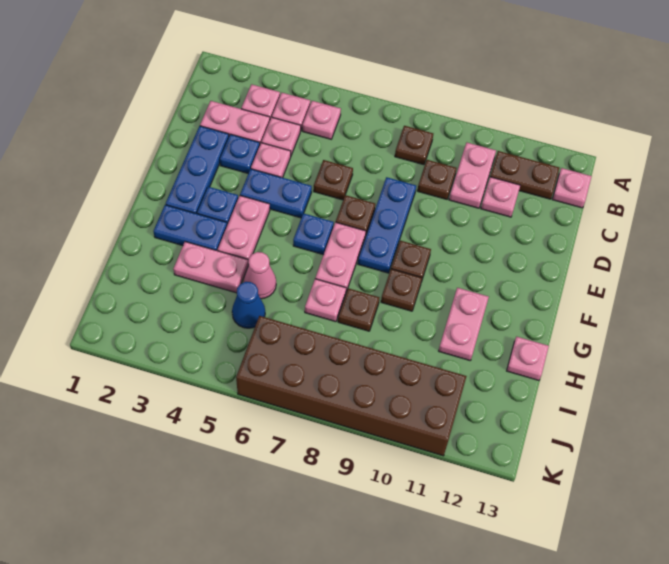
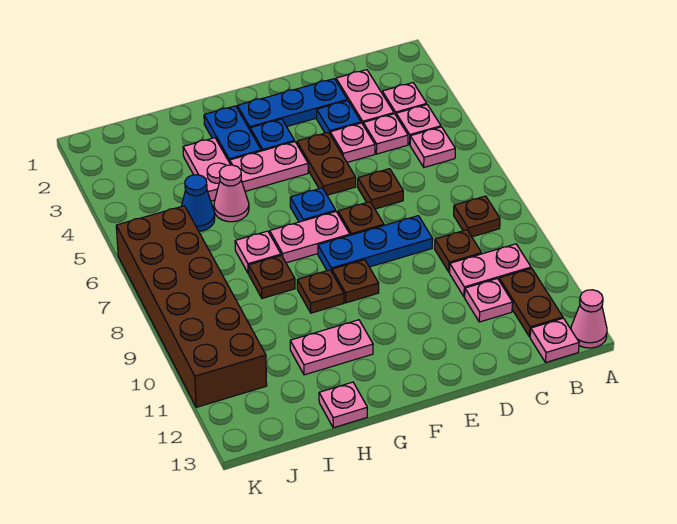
none -> pink cone A13 level 1
blue plate E4:E5 level 1 -> brown plate E4:E5 level 1

